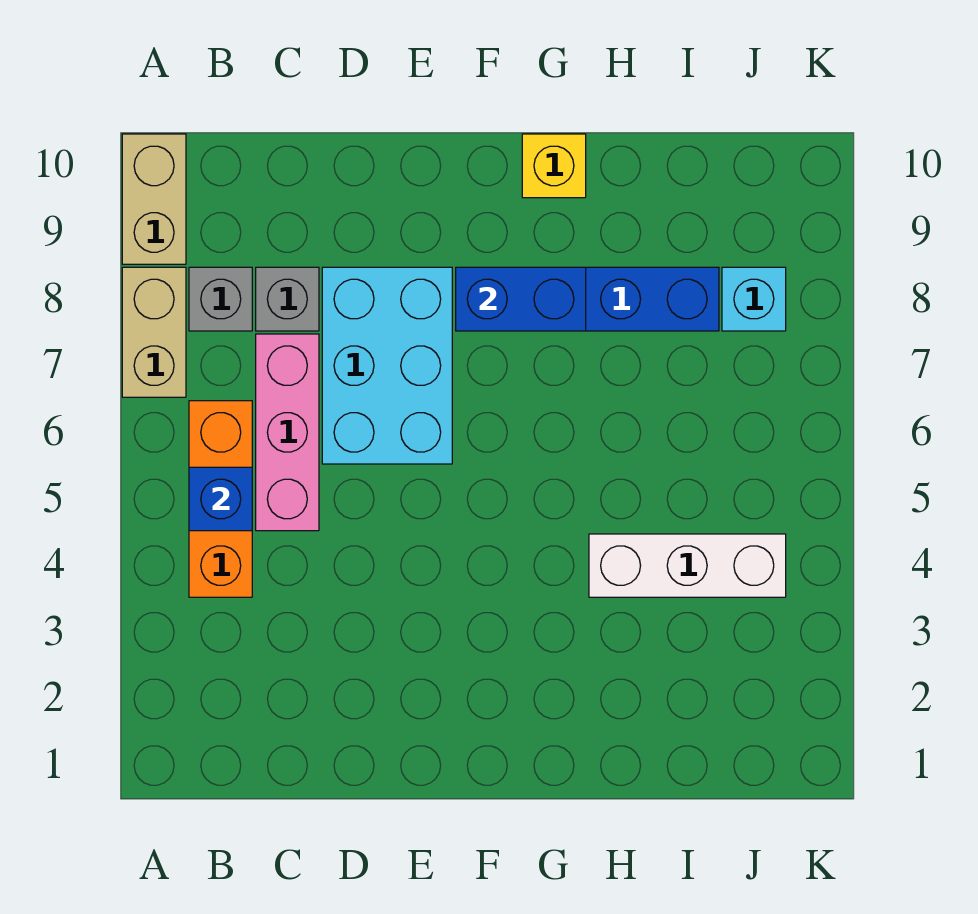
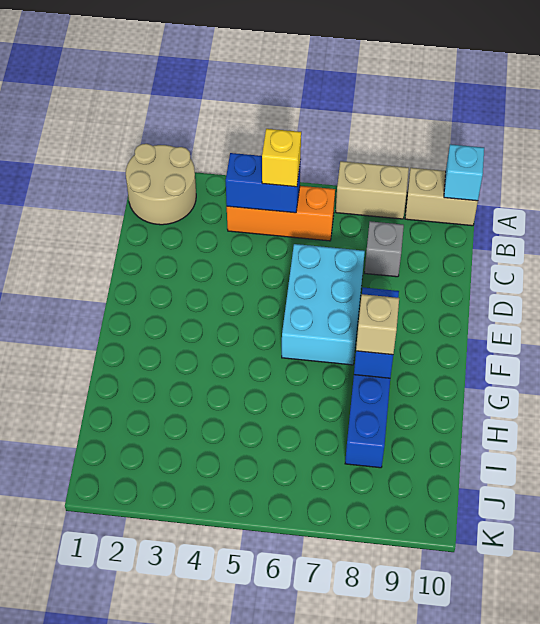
none -> tan round brick A1:B2 level 1
blue brick B5 level 2 -> blue brick B4:B5 level 2
grey brick B8 level 1 -> none
pink brick C5:C7 level 1 -> none
cyan brick D6:E8 level 1 -> cyan brick D6:F7 level 1
none -> tan brick G8 level 3
yellow brick G10 level 1 -> yellow brick B5 level 3
white brick H4:J4 level 1 -> none
cyan brick J8 level 1 -> cyan brick A10 level 2

